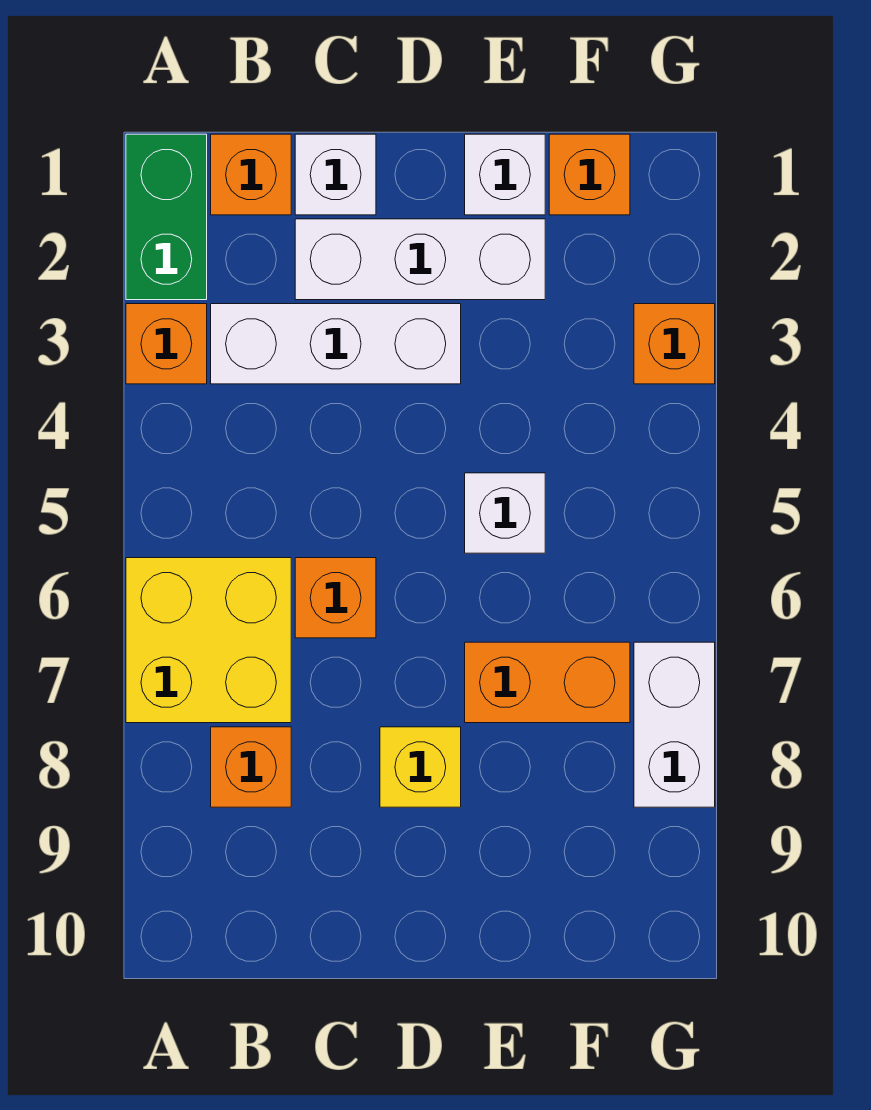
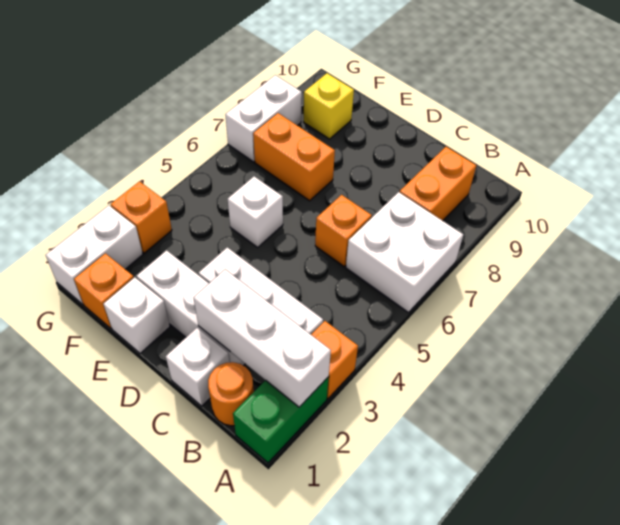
none -> white brick A2:C2 level 2
yellow brick A6:B7 level 1 -> white brick A6:B7 level 1
orange brick B1 level 1 -> orange round brick B1 level 1
orange brick B8 level 1 -> orange brick B8:B9 level 1
yellow brick D8 level 1 -> yellow brick F9 level 1
none -> white brick G1:G2 level 1

